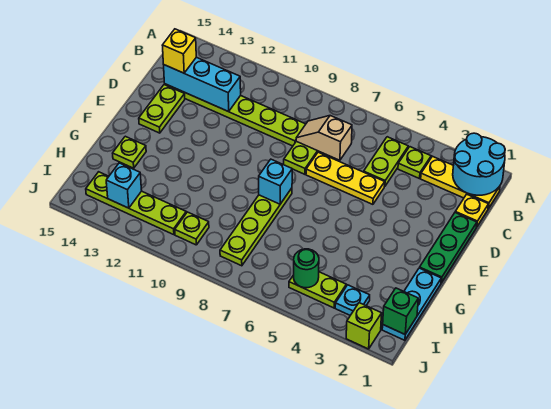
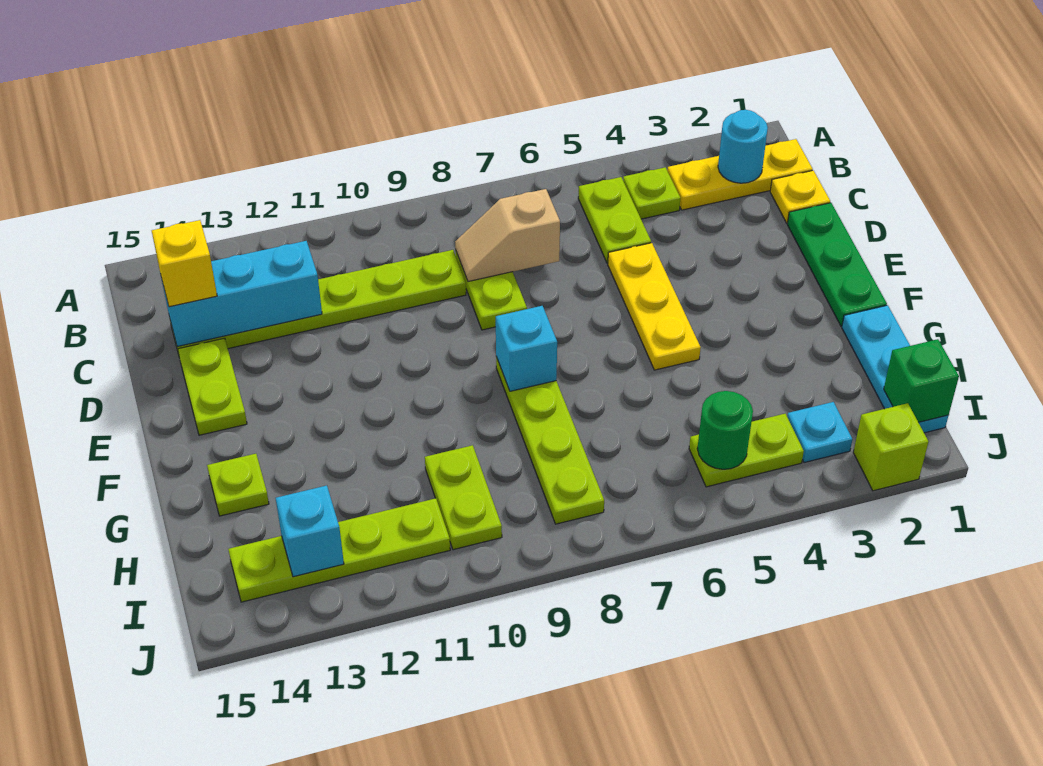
cyan round brick A1:B2 level 2 -> cyan round brick B2 level 2
yellow plate D5:D7 level 1 -> yellow plate D5:F5 level 1
lime plate I10 level 1 -> lime plate H10:I10 level 1

